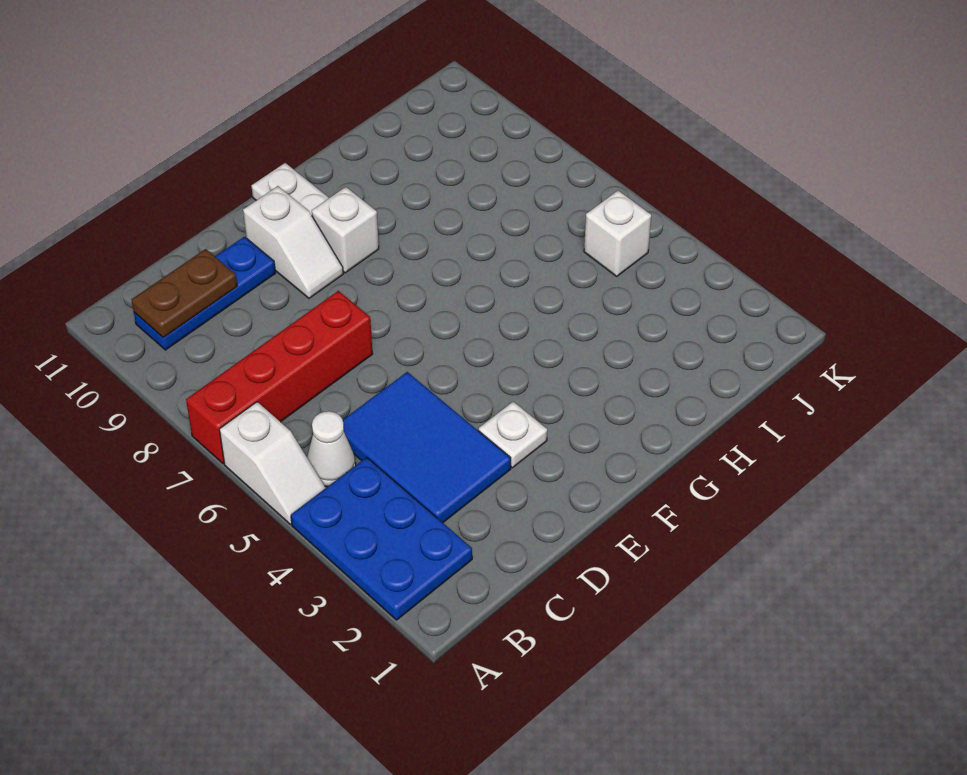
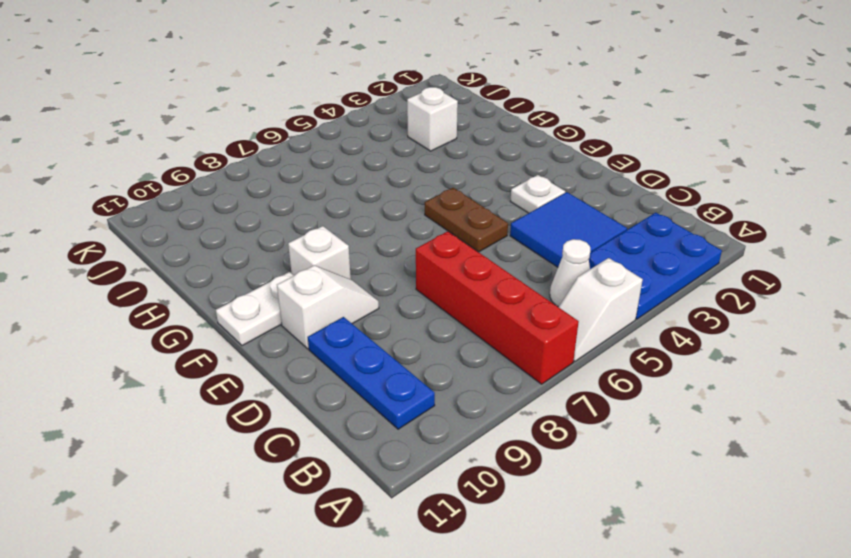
white slope A5:A6 level 1 top 6 -> white slope A5:A6 level 1 top 5
brown plate B10:C10 level 2 -> brown plate E5:F5 level 1
blue tile C3:D5 level 1 -> blue tile C3:D4 level 1
white brick J5 level 1 -> white brick I3 level 1

